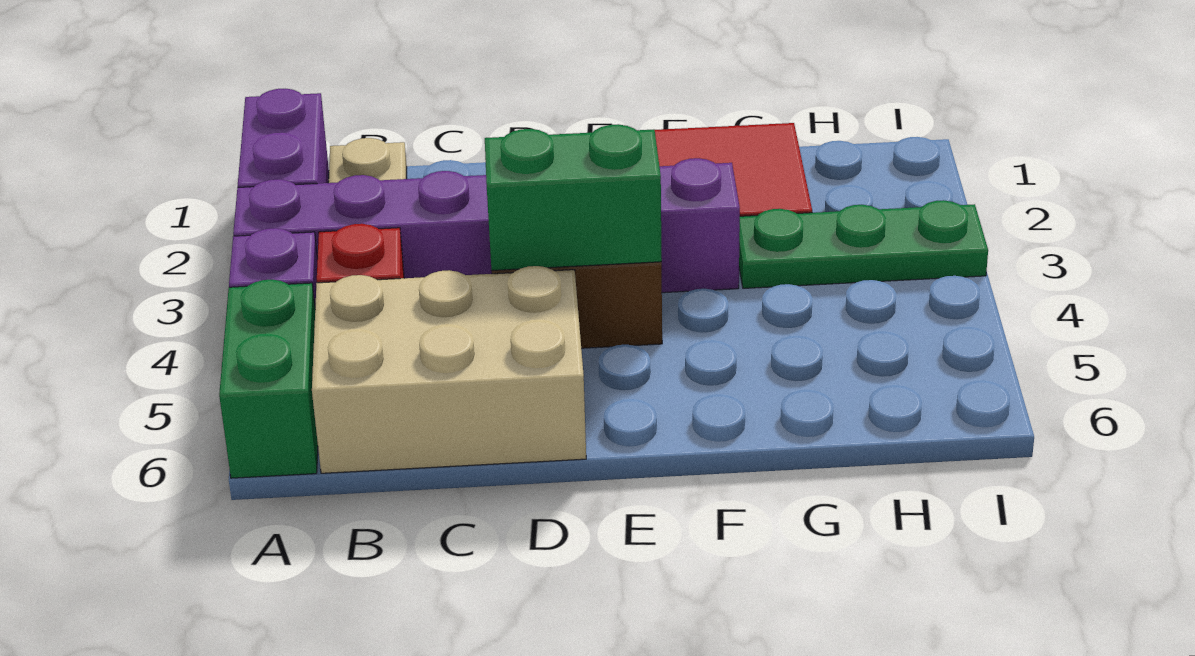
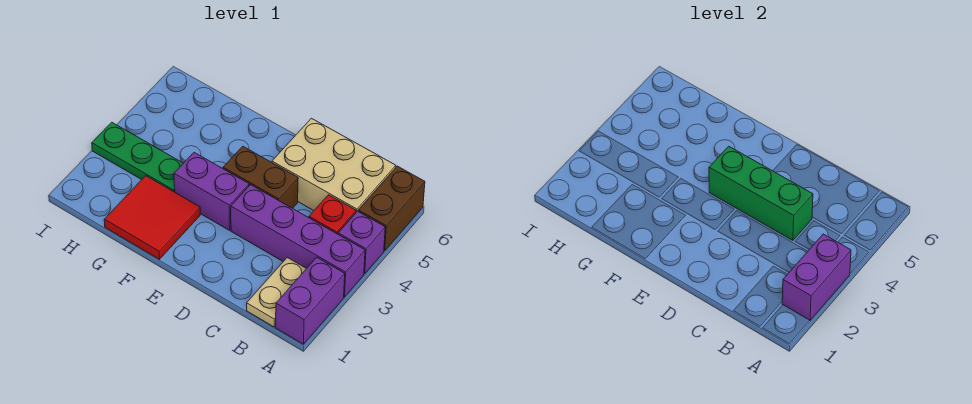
none -> purple brick A2:A3 level 2
green brick A5:A6 level 1 -> brown brick A5:A6 level 1
green brick D4:E4 level 2 -> green brick C4:E4 level 2

